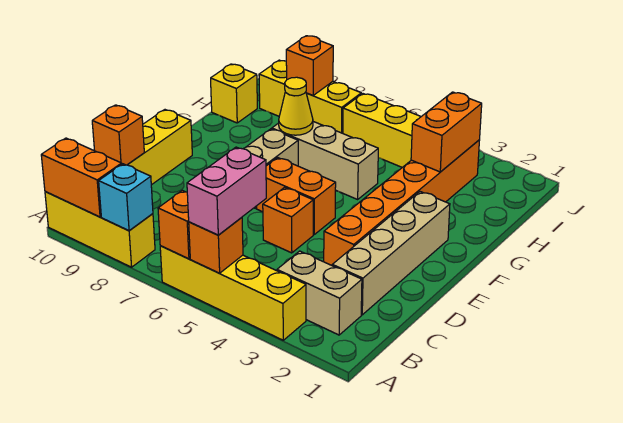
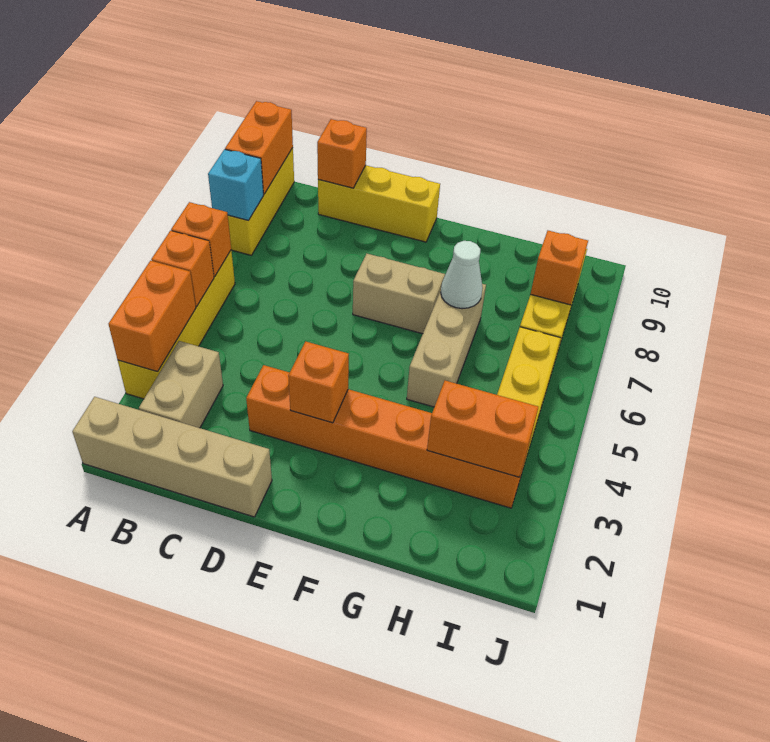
pink brick A5:B5 level 3 -> none
tan brick C2:F2 level 1 -> tan brick A1:D1 level 1
orange brick D5 level 1 -> orange brick E3 level 2
orange brick E5:E6 level 1 -> orange brick A3:A4 level 2
yellow cone G7 level 2 -> white cone G7 level 2
yellow brick H10 level 1 -> none

